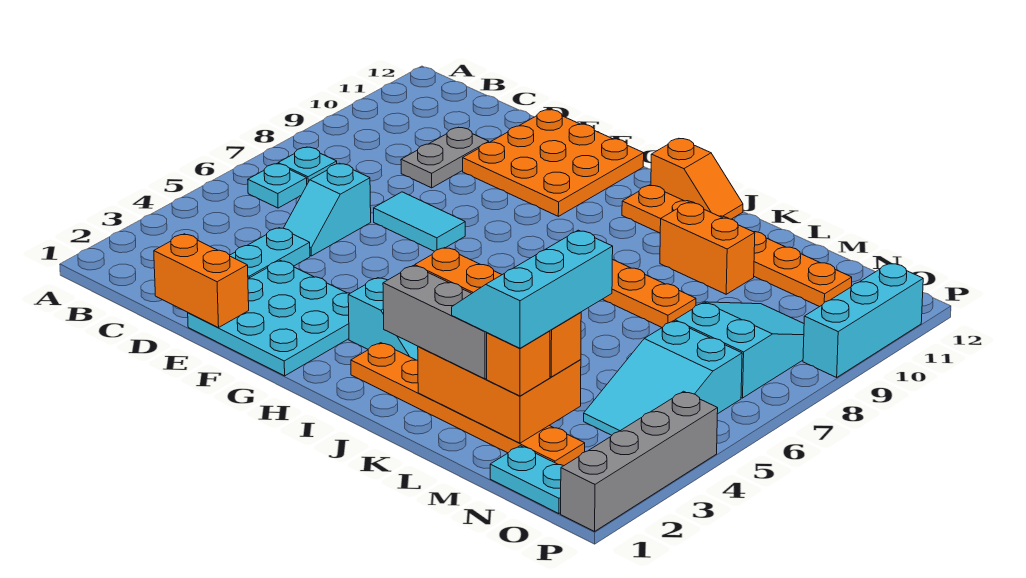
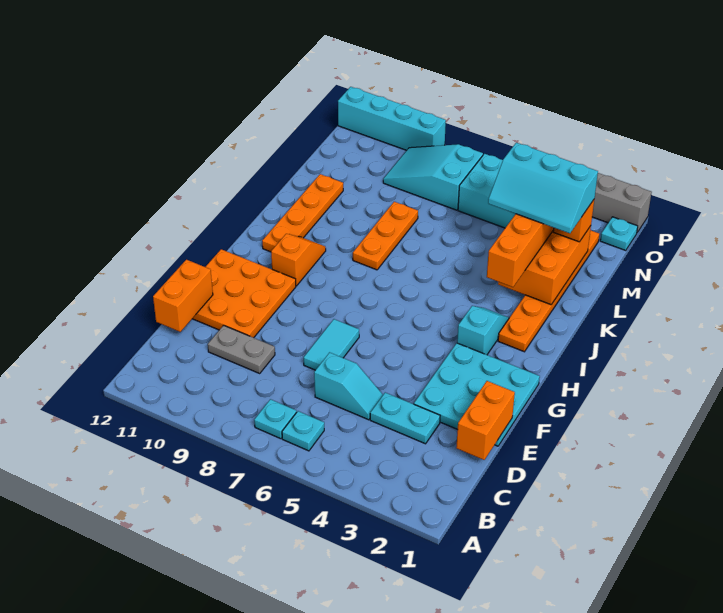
orange plate I11:N11 level 1 -> orange plate I11:L11 level 1
orange slope I12:J12 level 1 top I -> orange slope H10:I10 level 1 top H
grey brick J2:L2 level 3 -> none
orange brick K10:L10 level 1 -> orange brick D12:E12 level 2
cyan plate N1:O1 level 1 -> cyan plate O1 level 1
cyan brick P9:P11 level 1 -> cyan brick P9:P12 level 1

